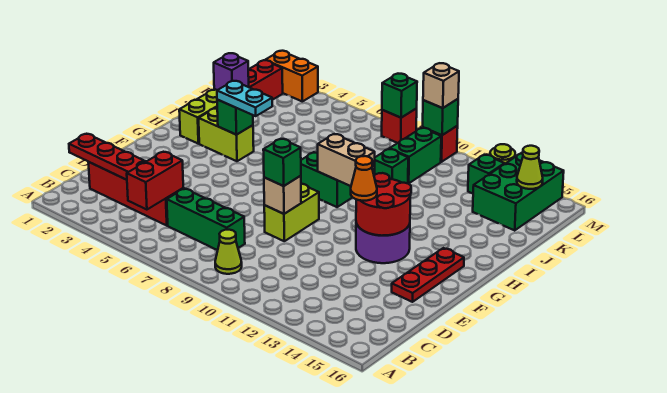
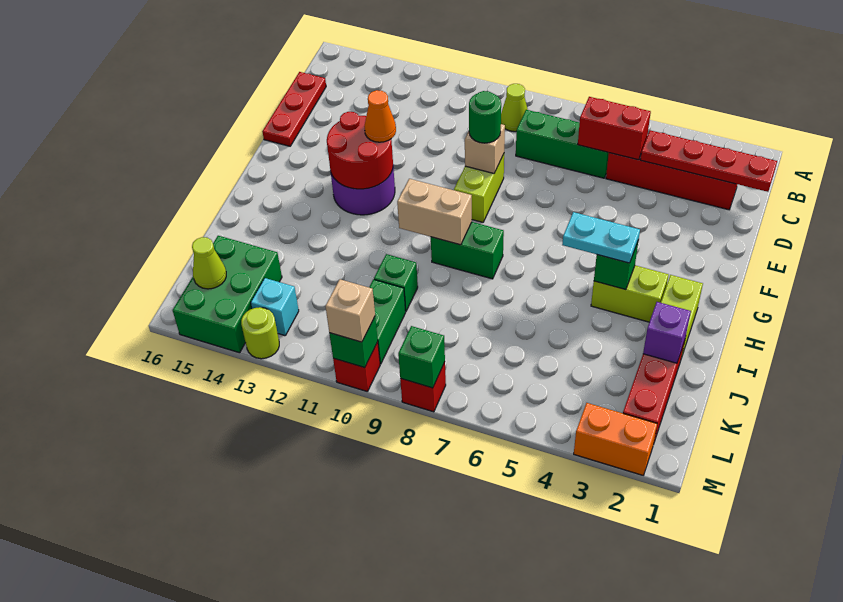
red brick B5:C5 level 2 -> red brick C5:C6 level 2
green brick E9 level 3 -> green round brick E9 level 3
red plate E15:G15 level 1 -> red plate C16:E16 level 1
green brick L13 level 1 -> cyan brick L13 level 1

